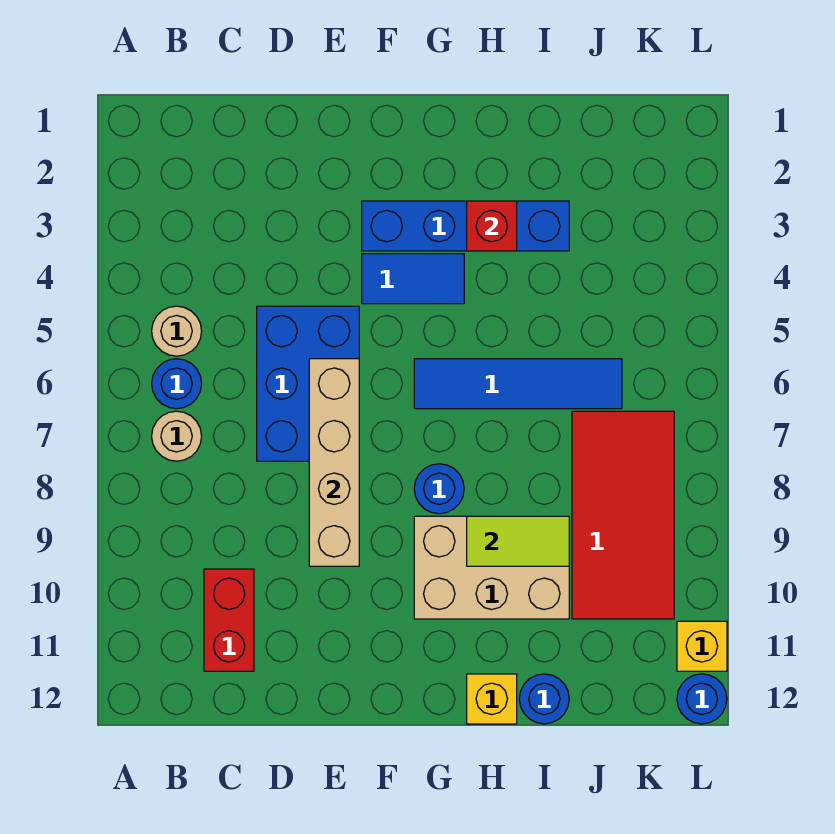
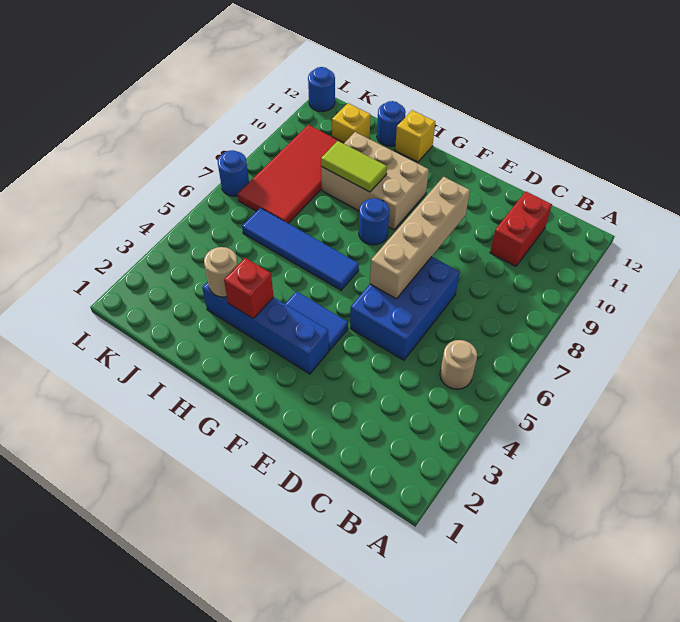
blue round brick B6 level 1 -> blue round brick L7 level 1
tan round brick B7 level 1 -> tan round brick I3 level 2
yellow brick L11 level 1 -> yellow brick J11 level 1

